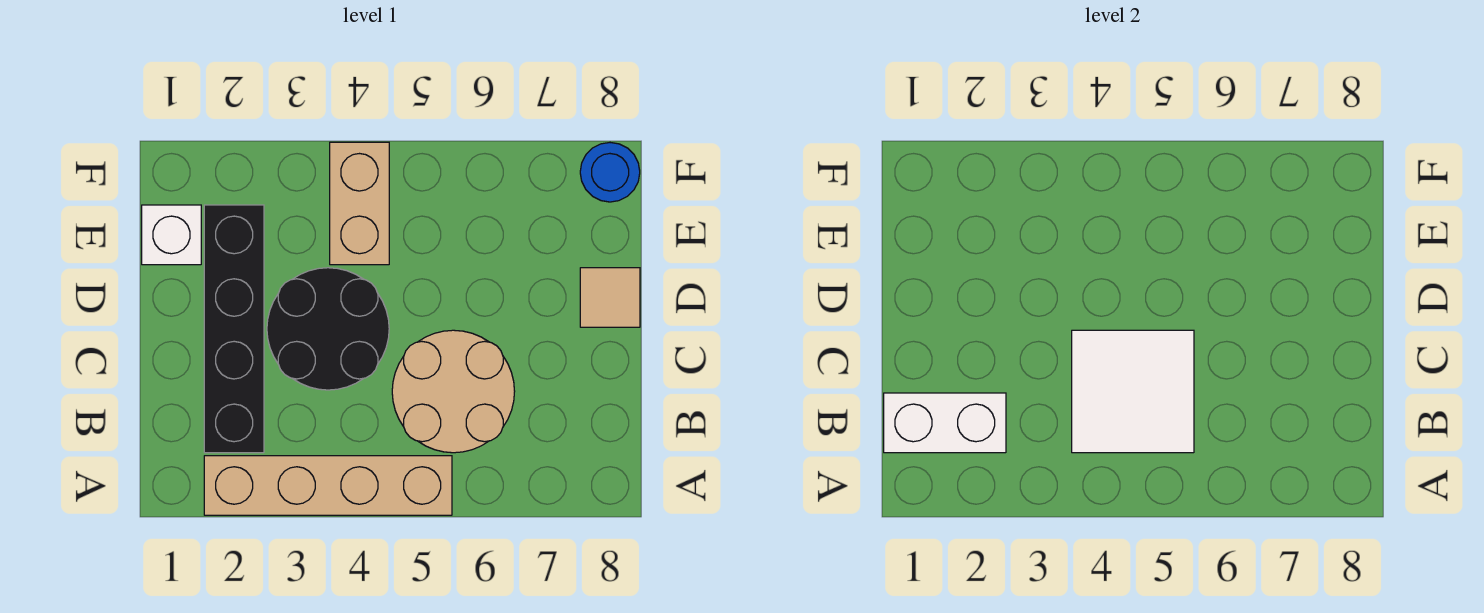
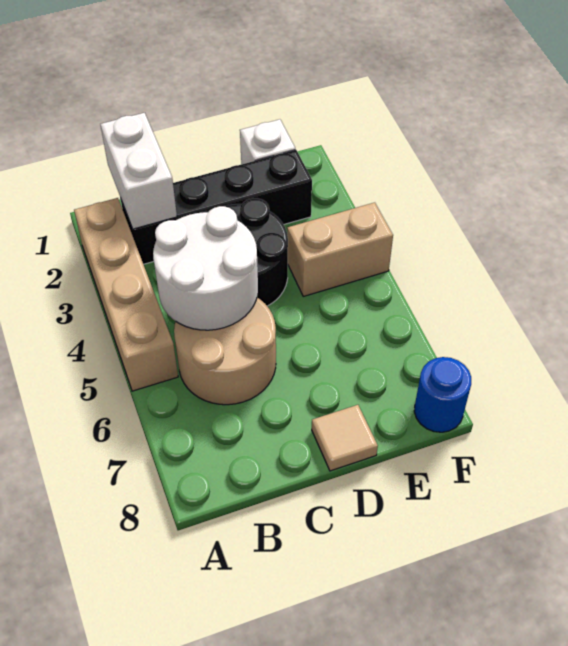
white tile B4:C5 level 2 -> white round brick B4:C5 level 2

